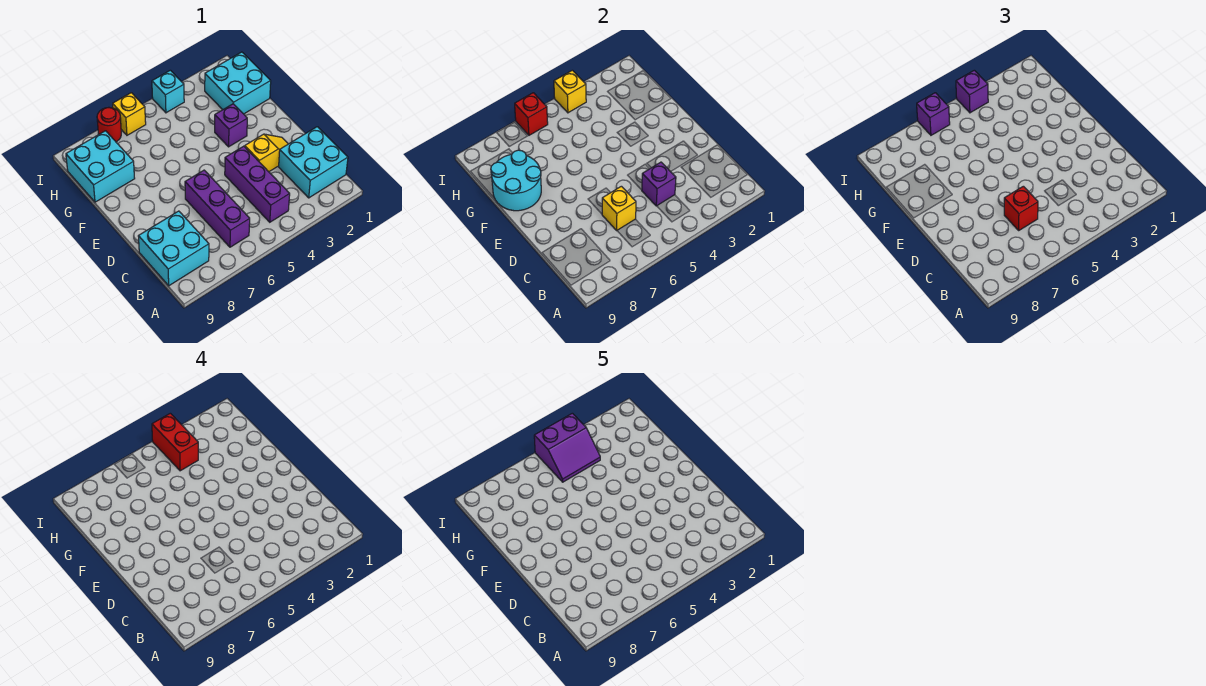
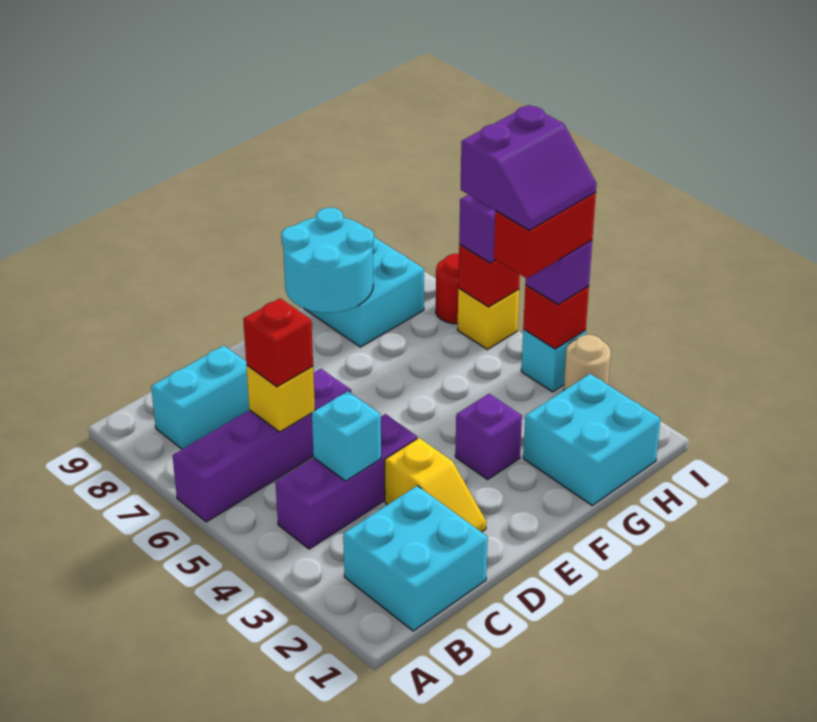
purple brick B6:D6 level 1 -> purple brick A6:D6 level 1
cyan brick B8:C9 level 1 -> cyan brick B8:C8 level 1
purple brick C4 level 2 -> cyan brick C4 level 2
purple slope H4:I5 level 5 top I -> purple slope H4:I5 level 5 top 5
none -> tan round brick I3 level 1
yellow brick I4 level 2 -> red brick I4 level 2

